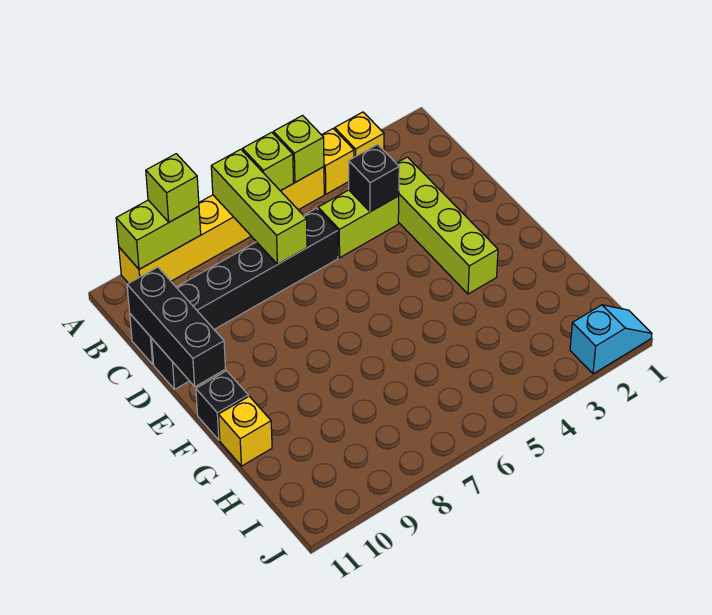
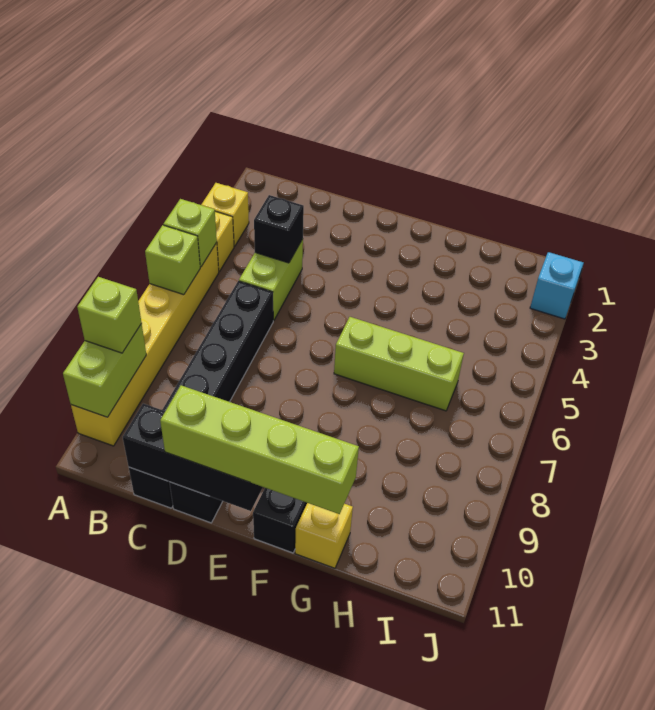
lime brick A7:C7 level 2 -> lime brick F6:H6 level 1
lime brick C3:F3 level 1 -> lime brick D11:G11 level 3

